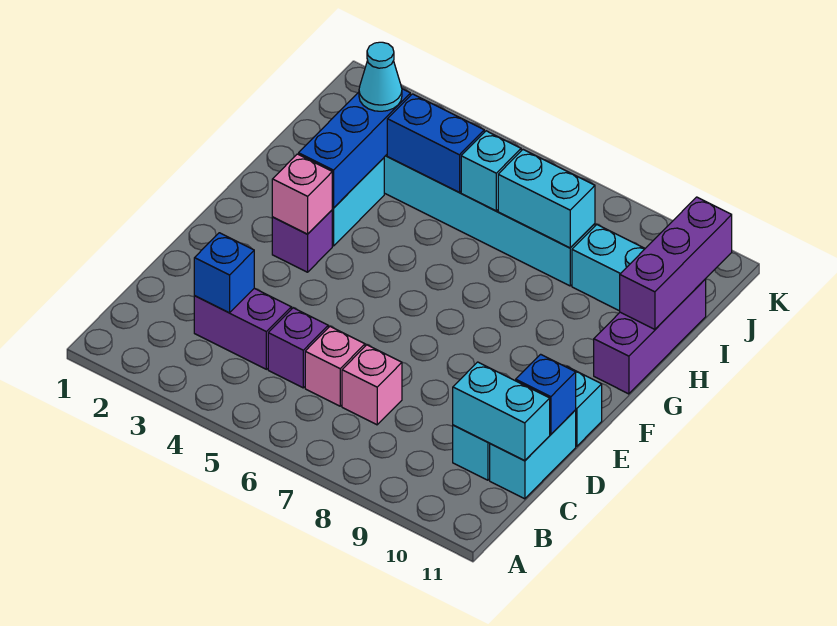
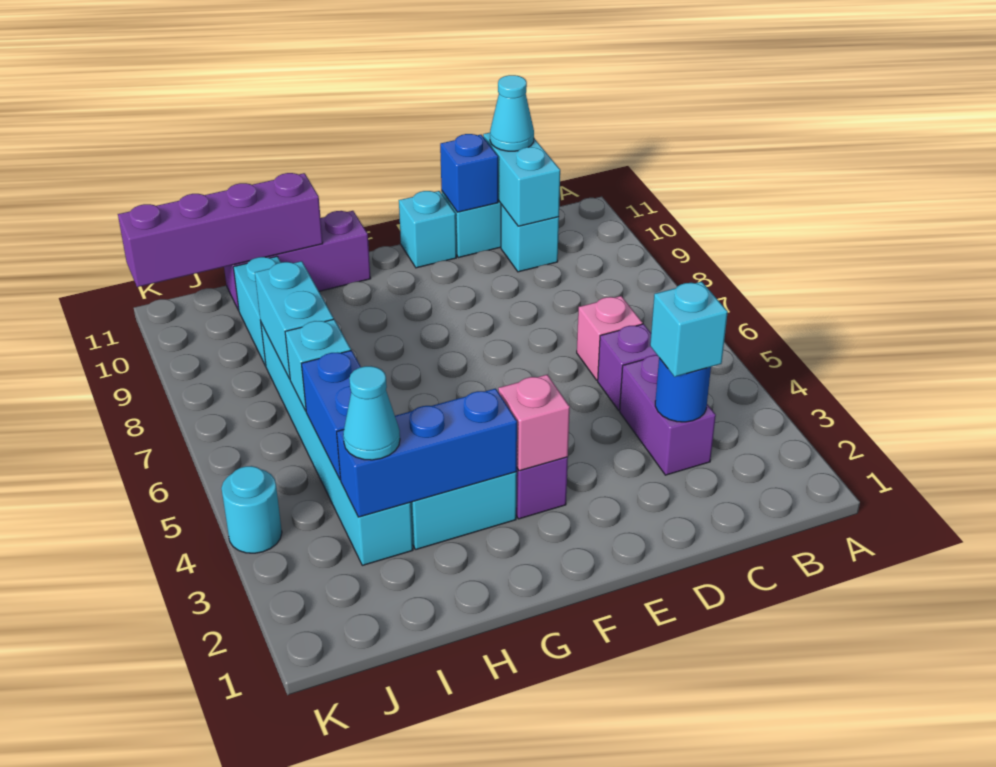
blue brick C3 level 2 -> blue round brick C3 level 2
none -> cyan brick C3 level 3
pink brick C7 level 1 -> none
none -> cyan cone C11 level 3
purple brick H11:J11 level 2 -> purple brick H11:K11 level 2
none -> cyan round brick K4 level 1

